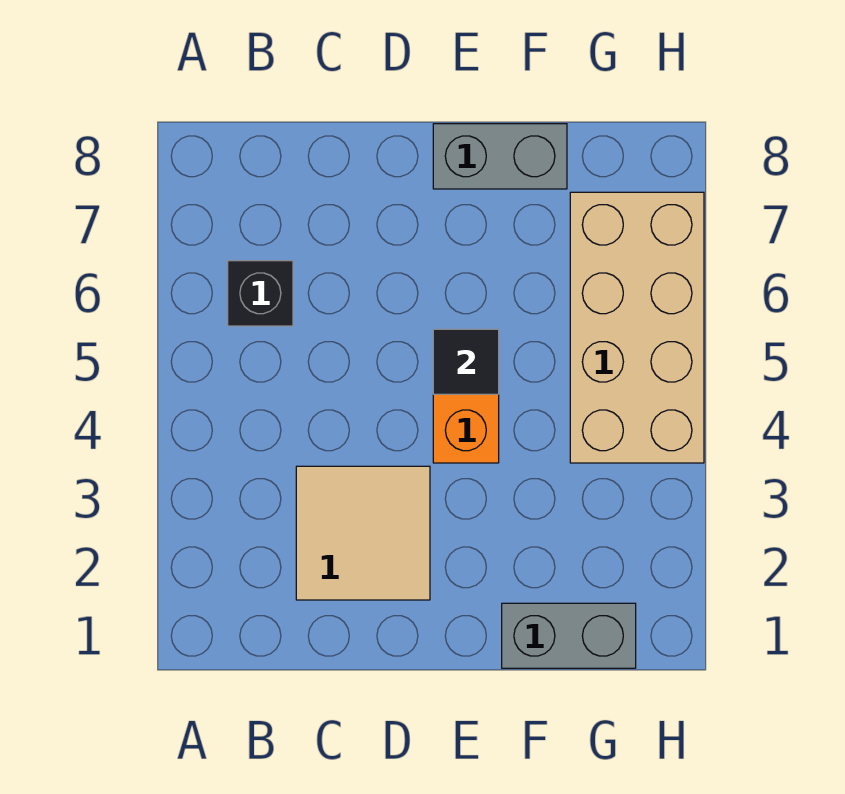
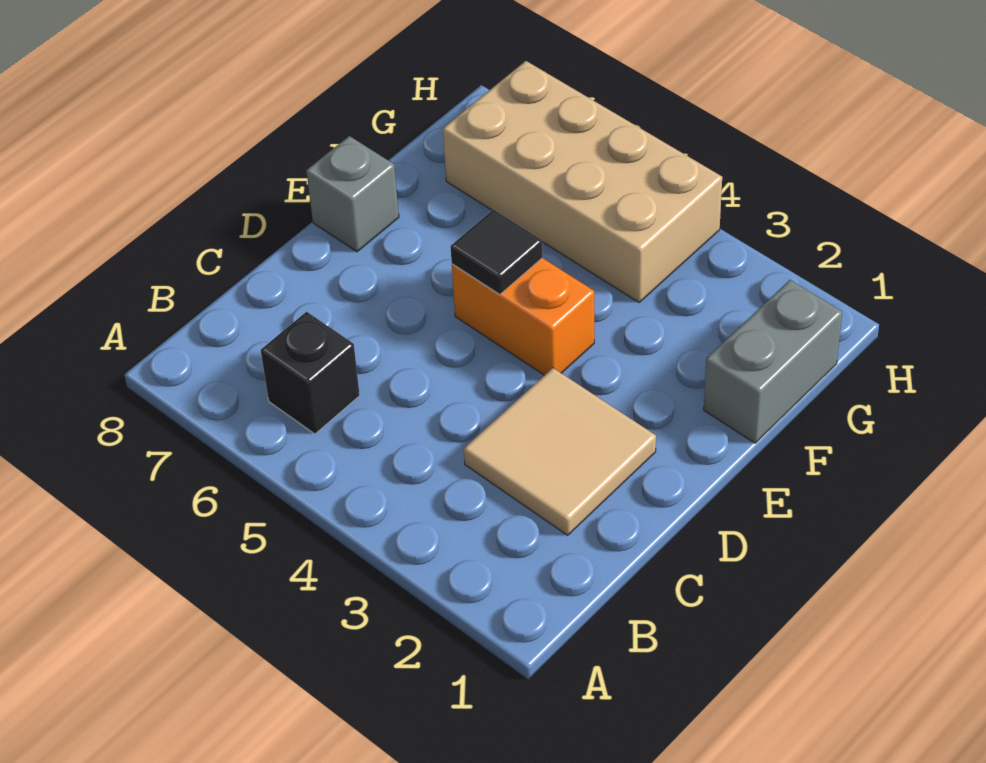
grey brick E8:F8 level 1 -> grey brick E8 level 1

